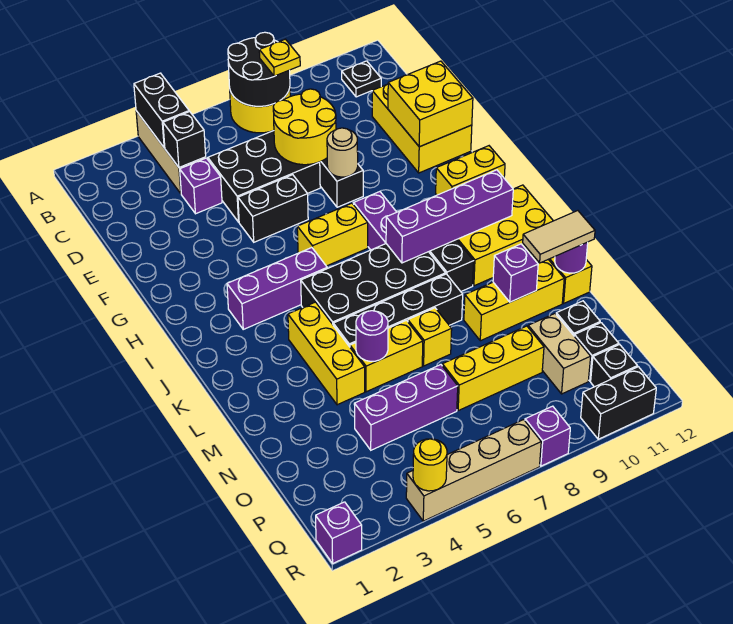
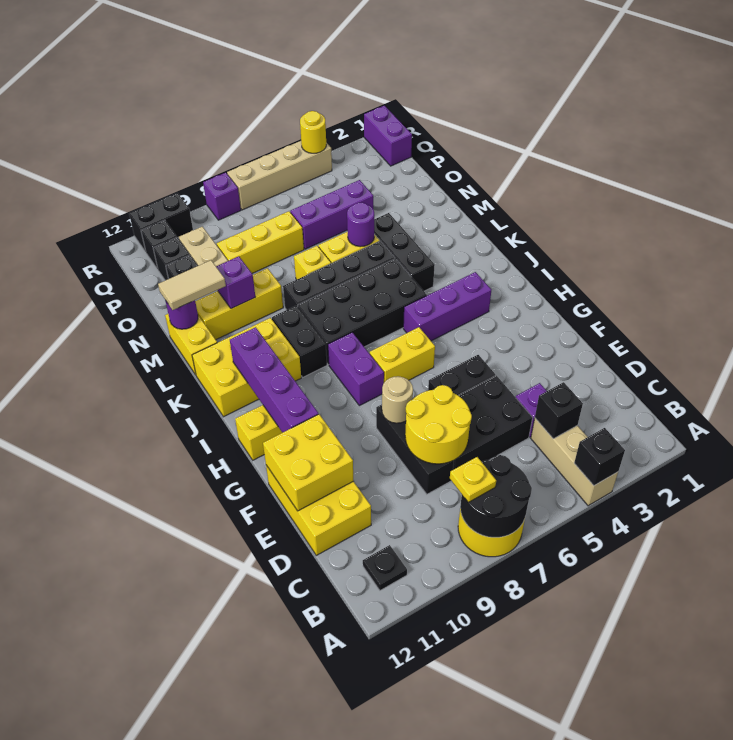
black brick A4:B4 level 2 -> black brick A4 level 2
purple brick J8:J11 level 2 -> purple brick G11:J11 level 2
yellow brick K4:M4 level 1 -> black brick K4:M4 level 1
purple brick R1 level 1 -> purple brick Q1:R1 level 1

